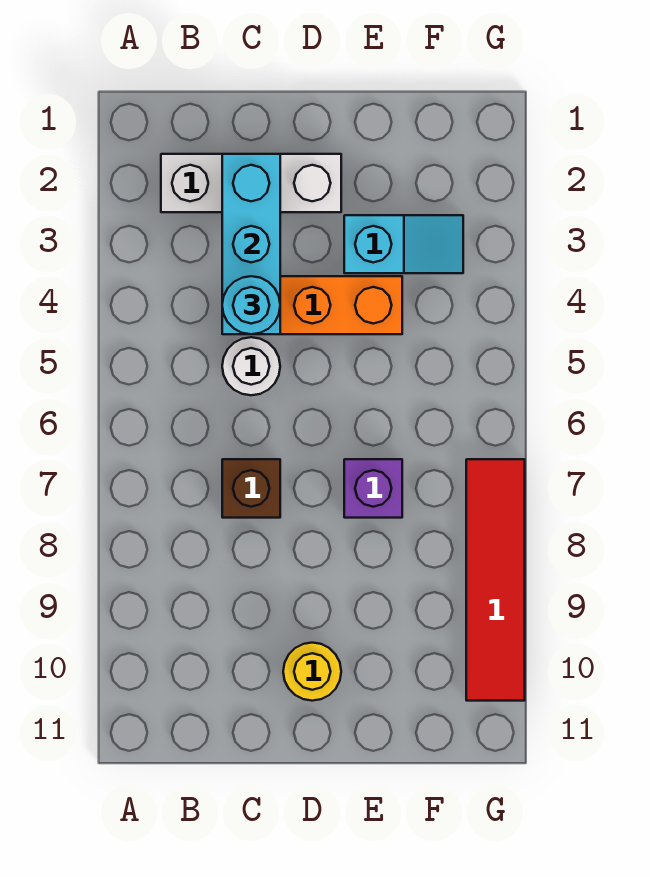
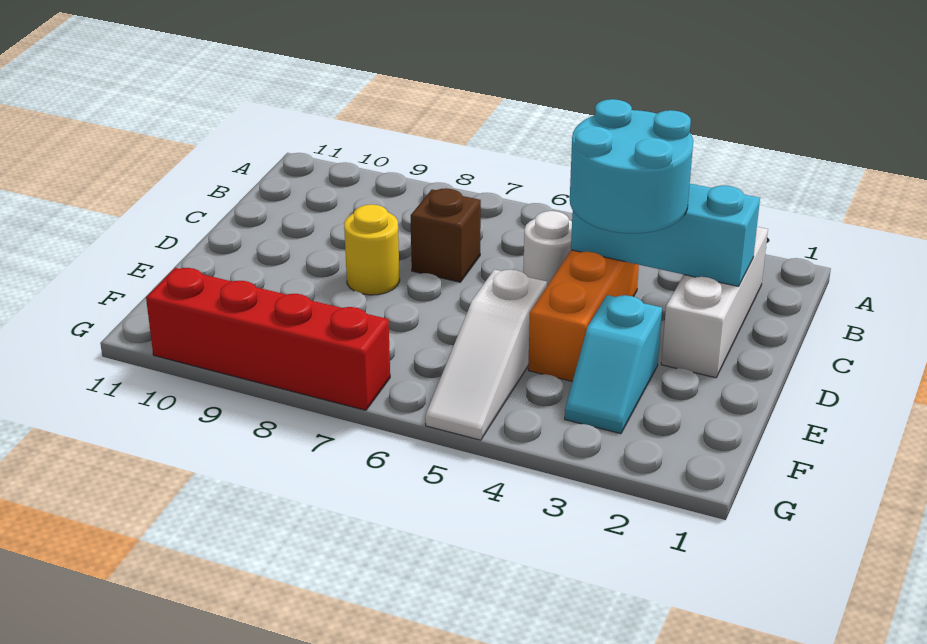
cyan round brick C4 level 3 -> cyan round brick C3:D4 level 3
yellow round brick D10 level 1 -> yellow round brick D8 level 1
none -> white slope E5:G5 level 1 top E
purple brick E7 level 1 -> none
red tile G7:G10 level 1 -> red brick G7:G10 level 1

